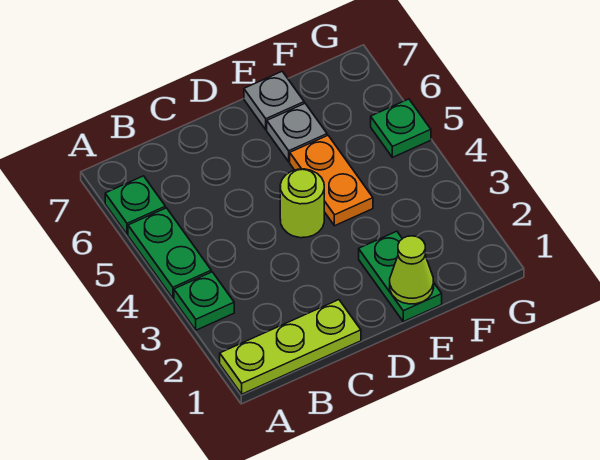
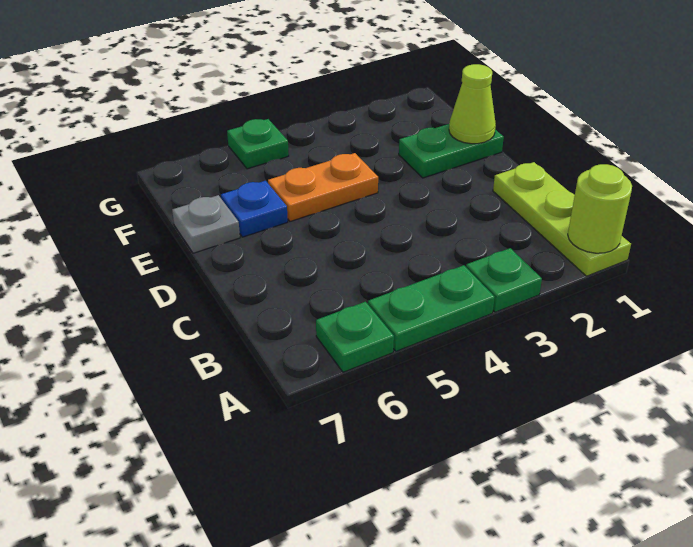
lime round brick D4 level 1 -> lime round brick A1 level 2
grey plate E6 level 1 -> blue plate E6 level 1

